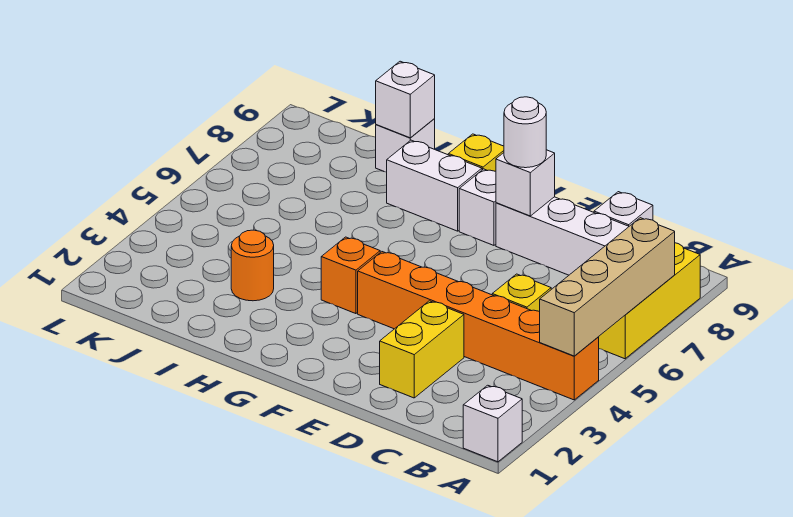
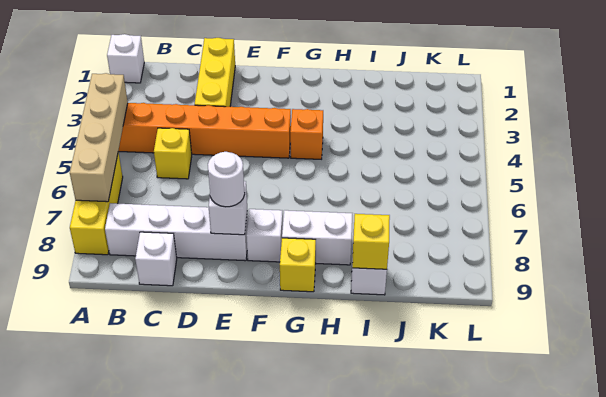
yellow brick D2:D3 level 1 -> yellow brick D1:D3 level 1
orange round brick I3 level 1 -> none
white brick I9 level 2 -> yellow brick I9 level 2

